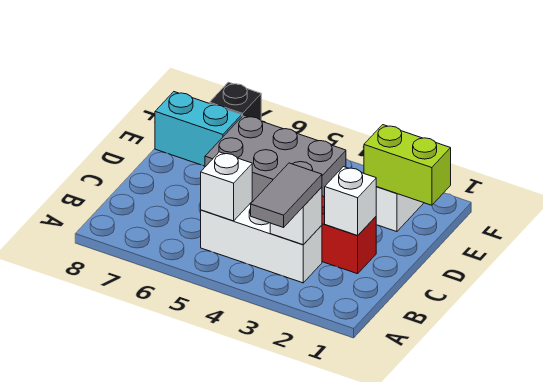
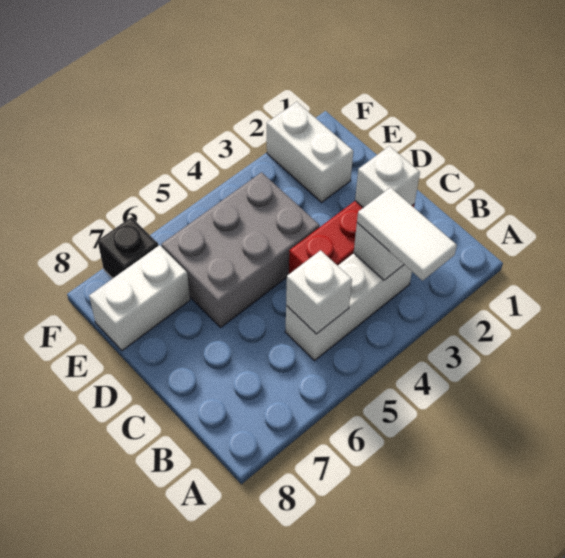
grey tile A3:B3 level 3 -> white tile A3:B3 level 3
lime brick E1:E2 level 2 -> none
cyan brick E7:E8 level 1 -> white brick E7:E8 level 1

